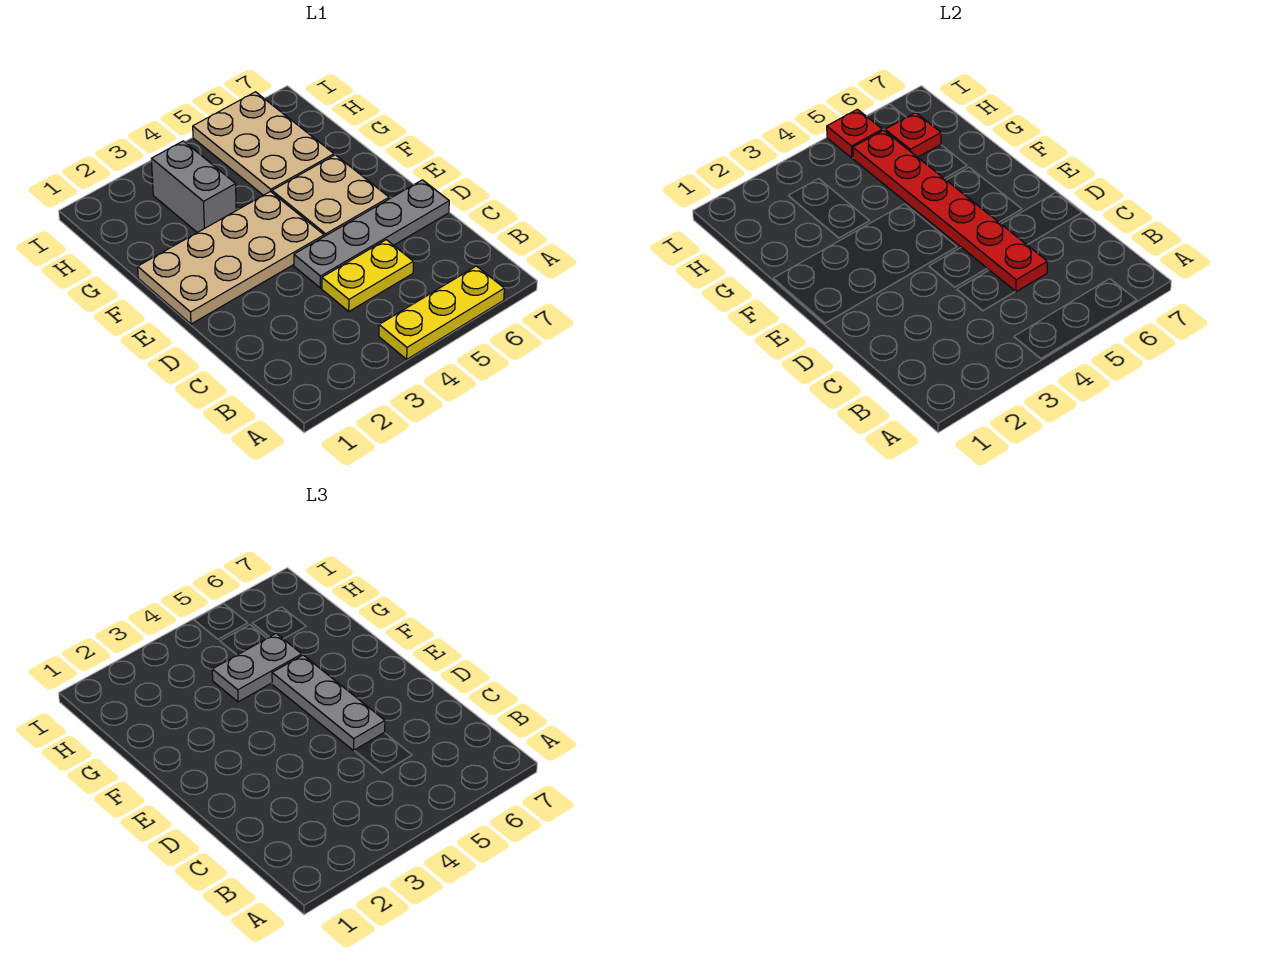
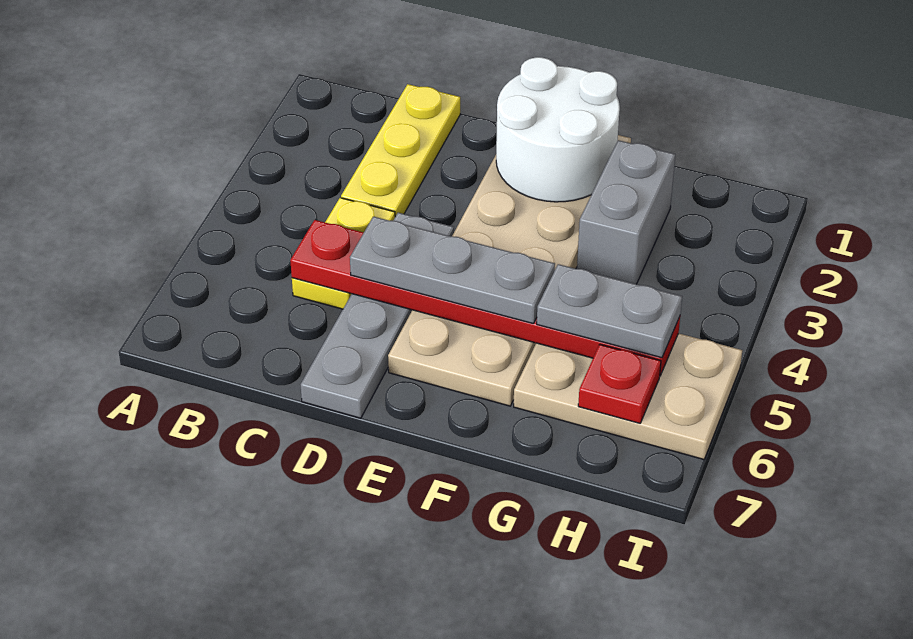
yellow plate A4:A6 level 1 -> yellow plate C1:C3 level 1
none -> white round brick E1:F2 level 2
grey brick G3:H3 level 1 -> grey brick G2:G3 level 1
grey plate G4:G5 level 3 -> grey plate G5:H5 level 3
red plate I5 level 2 -> none

